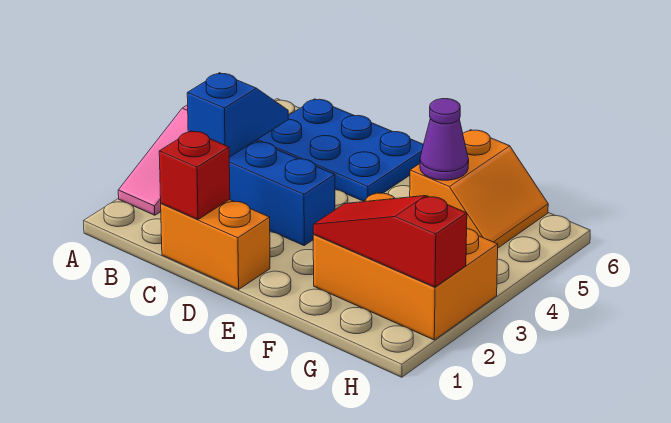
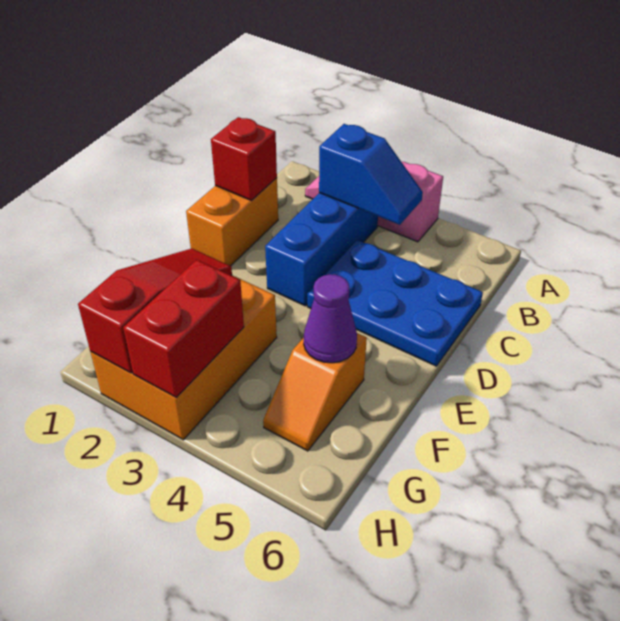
blue plate B5:D6 level 1 -> blue plate C4:D6 level 1
orange slope F5:G6 level 1 top F -> orange slope F5:G5 level 1 top F
none -> red brick G3:H3 level 2

